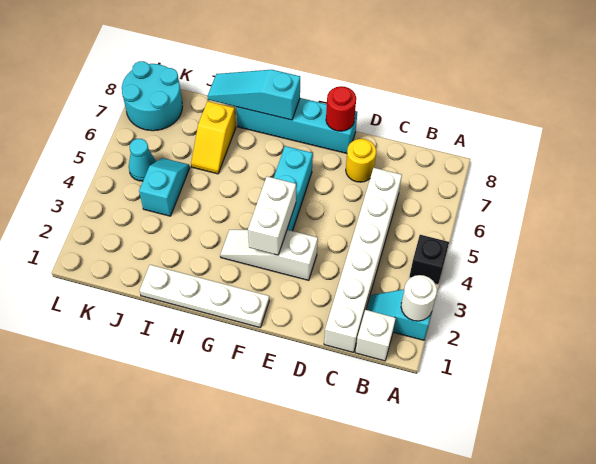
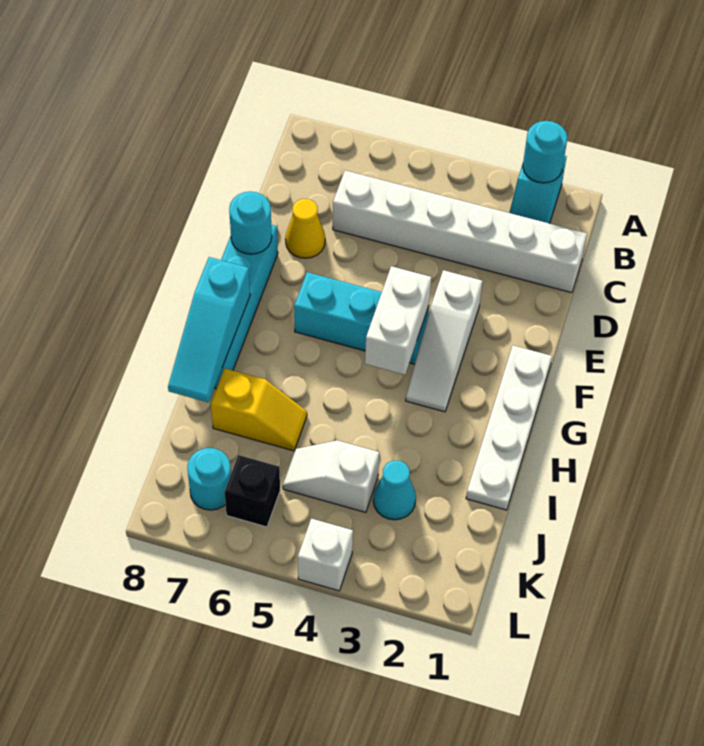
white round brick A2 level 2 -> cyan round brick A2 level 2
black brick A4 level 1 -> black brick K6 level 1
white brick B1 level 1 -> white brick L4 level 1
yellow round brick D7 level 1 -> yellow cone D7 level 1
red round brick E8 level 2 -> cyan round brick E8 level 2
white brick F3:F4 level 2 -> white brick F4:G4 level 2
cyan slope J4:J5 level 1 top 4 -> white slope J4:J5 level 1 top 4
cyan cone K5 level 1 -> cyan cone J3 level 1
cyan round brick K7:L8 level 1 -> cyan round brick K7 level 1

